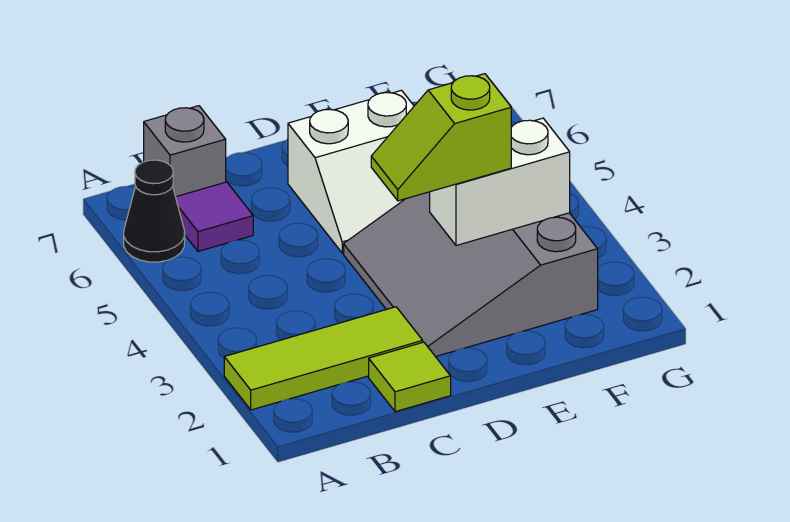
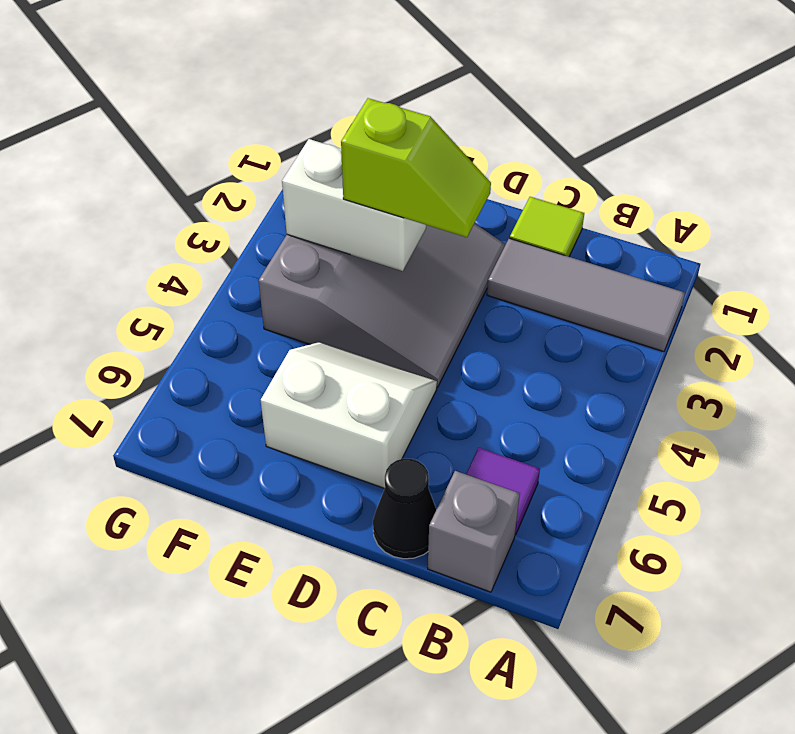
lime tile A2:C2 level 1 -> grey tile A2:C2 level 1
black cone A6 level 1 -> black cone C7 level 1

